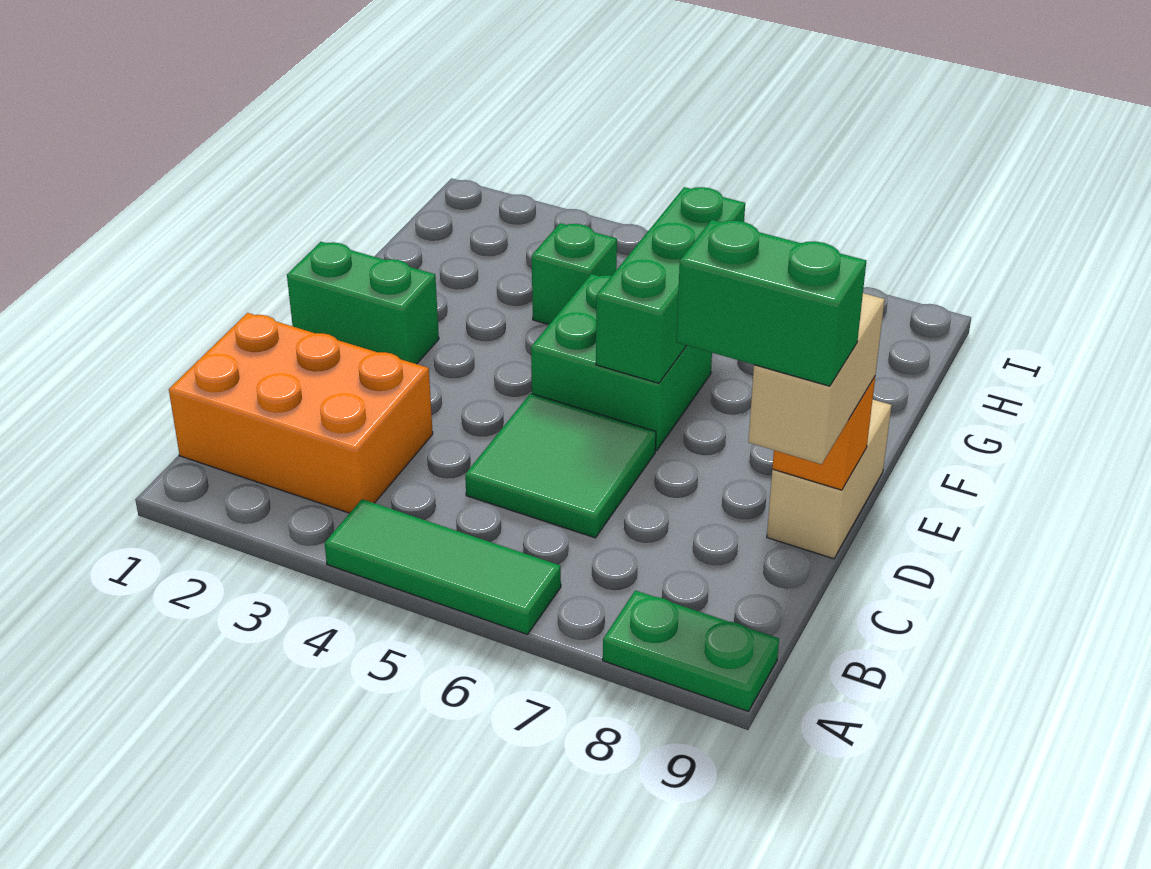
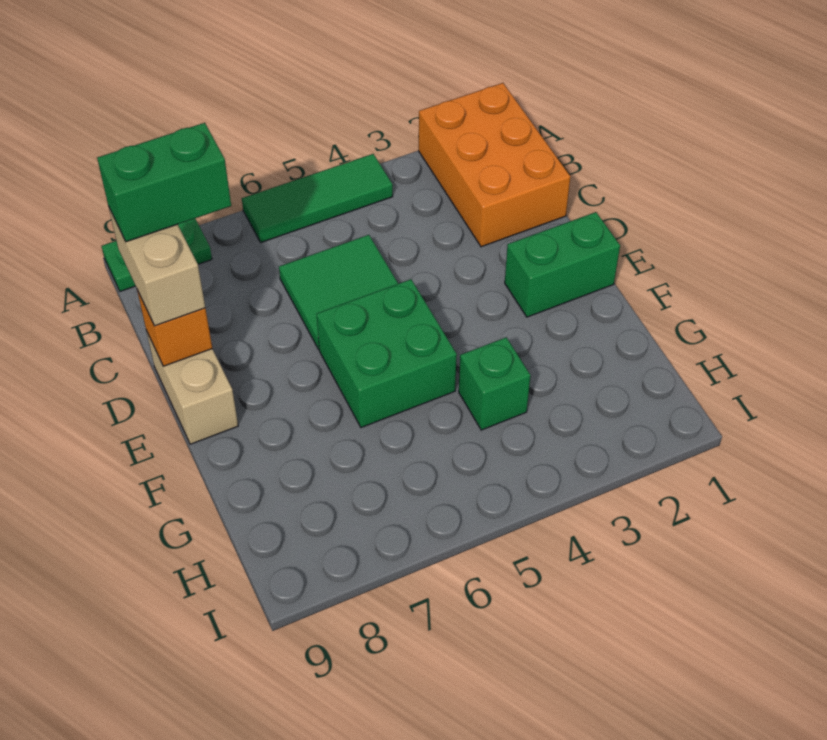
orange brick B1:C3 level 1 -> orange brick A1:C2 level 1
green brick E6:G6 level 2 -> none

